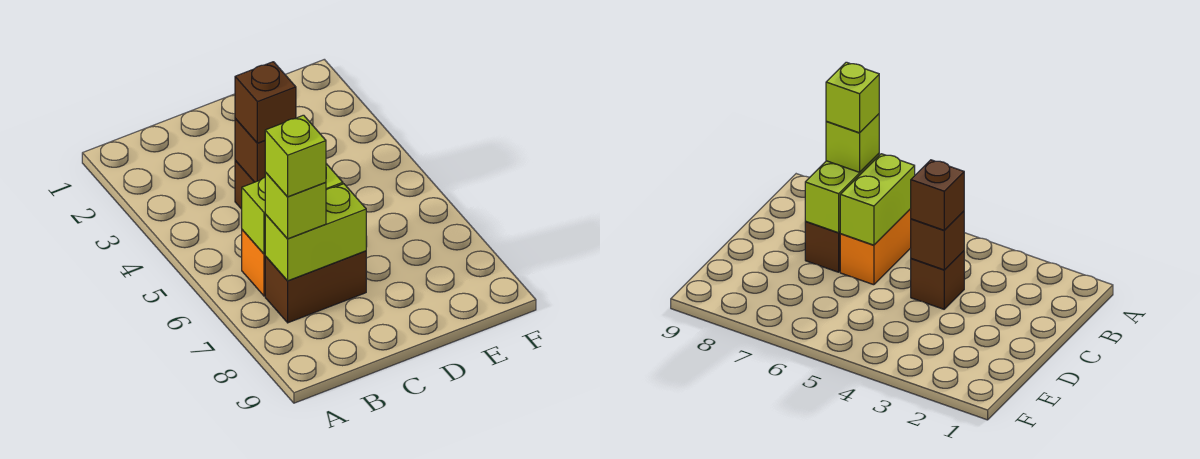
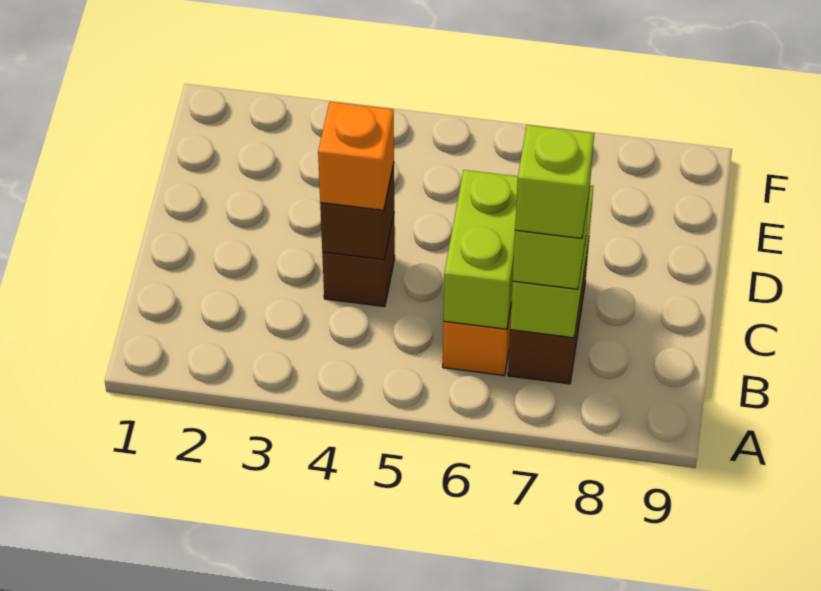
brown brick C4 level 3 -> orange brick C4 level 3

